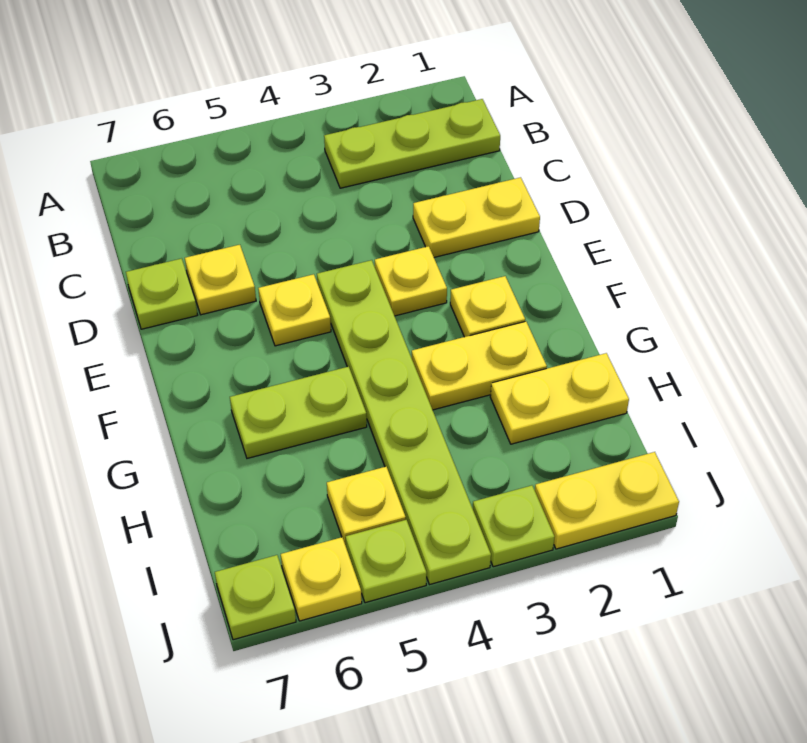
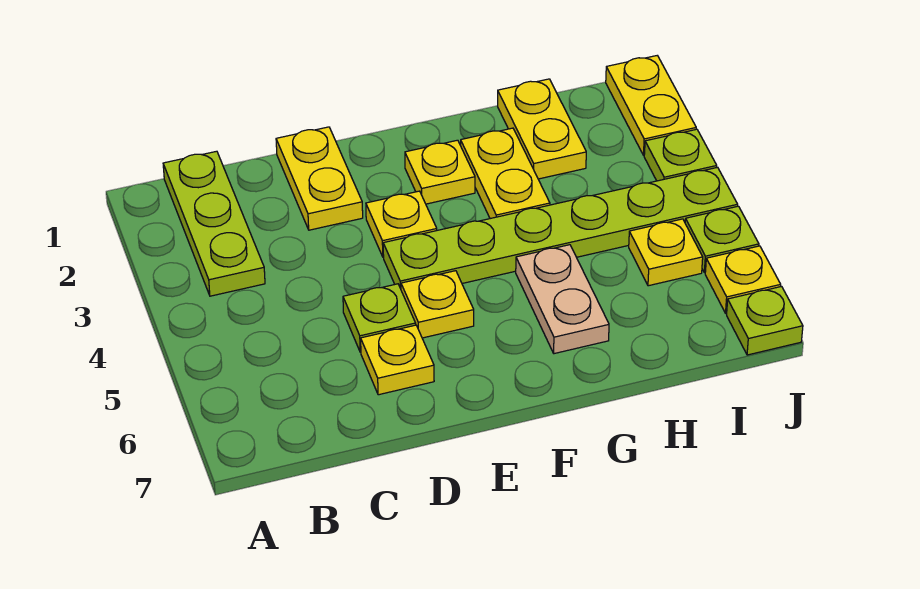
lime plate D7 level 1 -> lime plate D5 level 1
lime plate G5:G6 level 1 -> tan plate G5:G6 level 1

